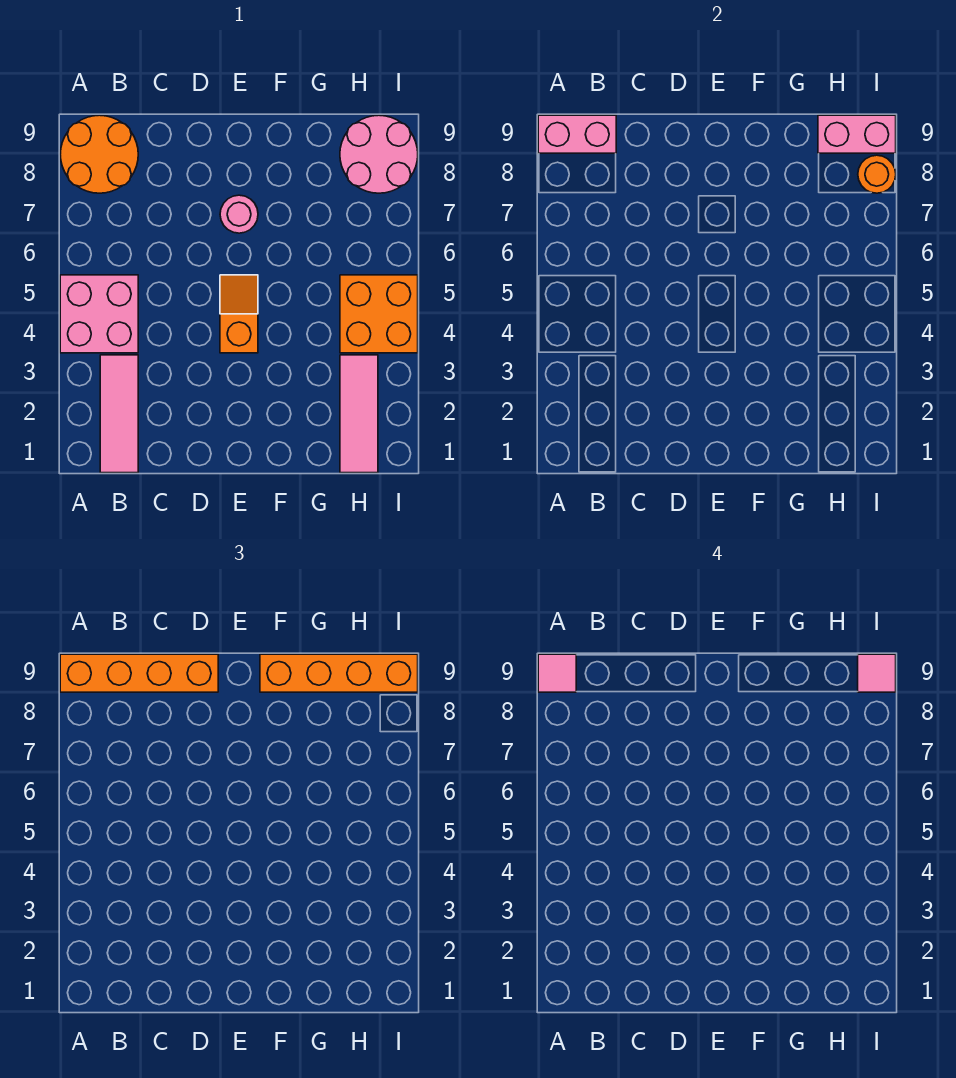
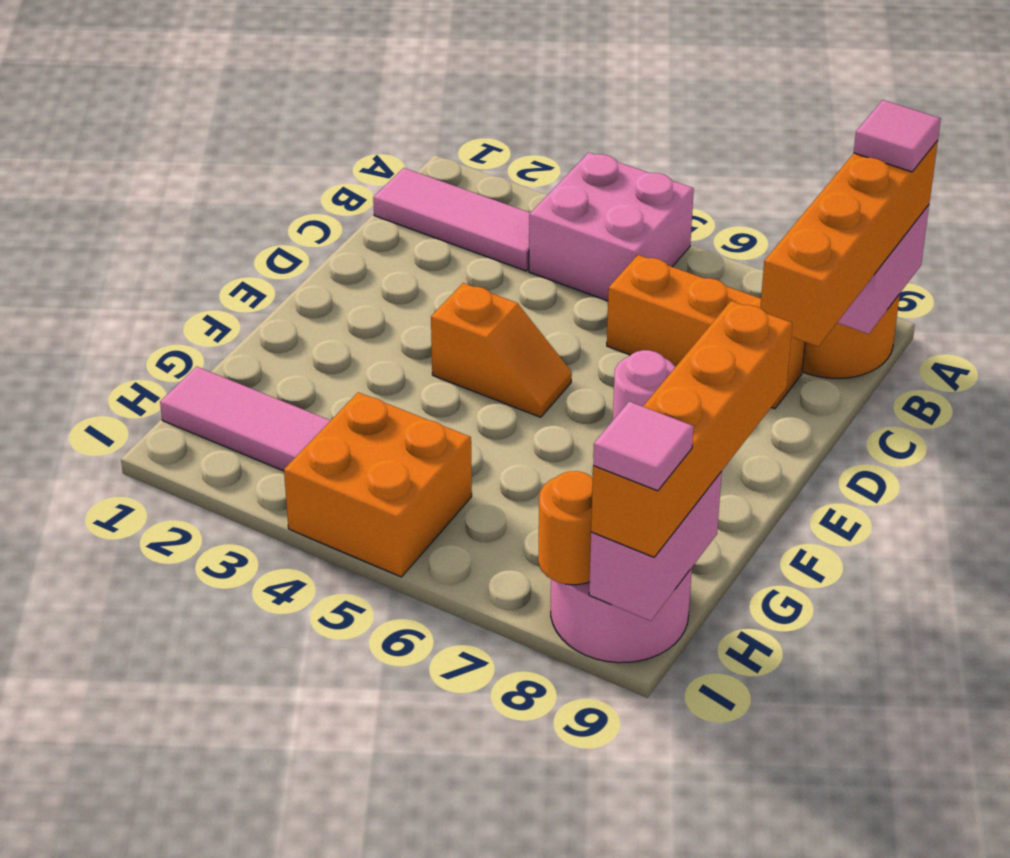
none -> orange brick C6:C8 level 1

